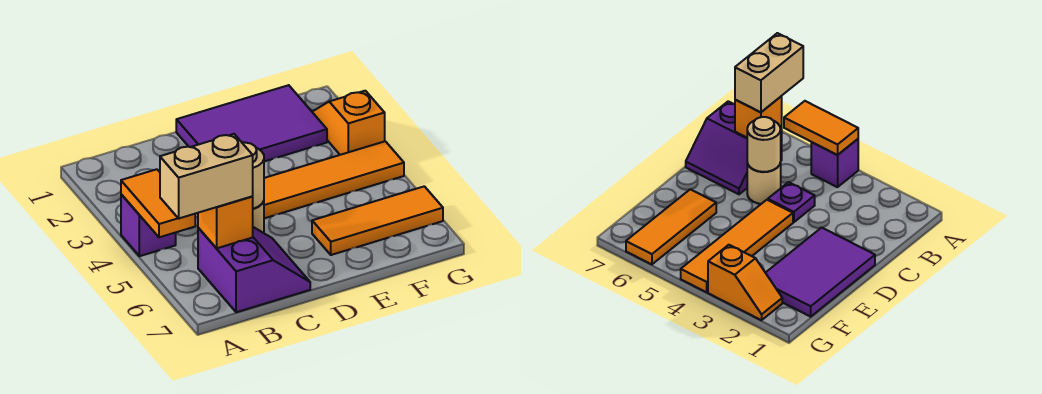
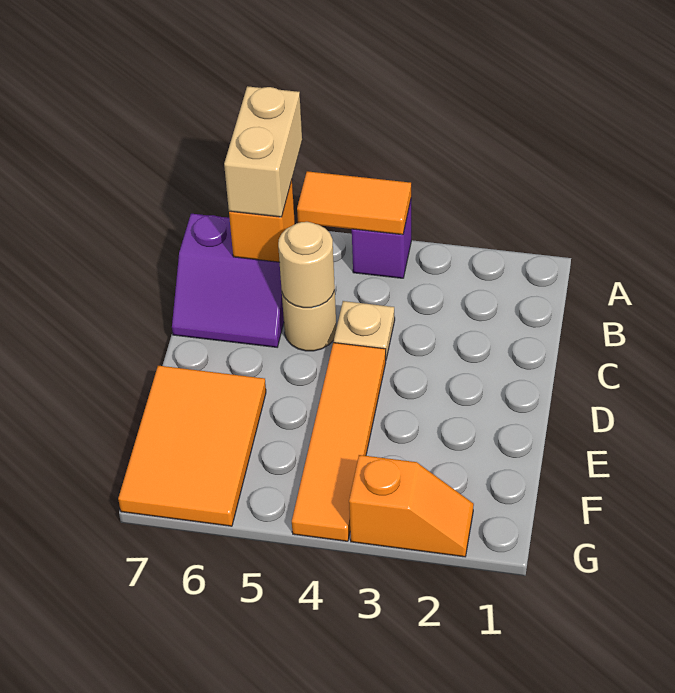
purple plate C4 level 1 -> tan plate C4 level 1
purple tile D1:F2 level 1 -> none
orange tile E6:G6 level 1 -> orange tile E6:G7 level 1

